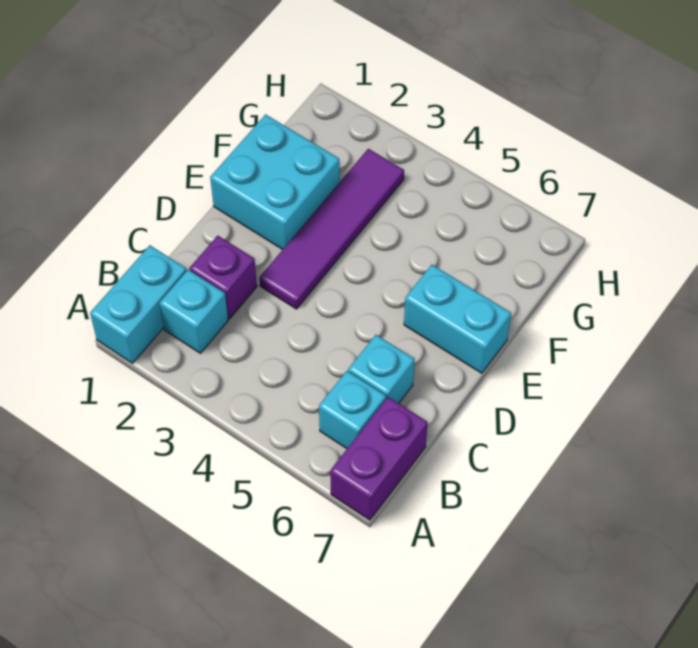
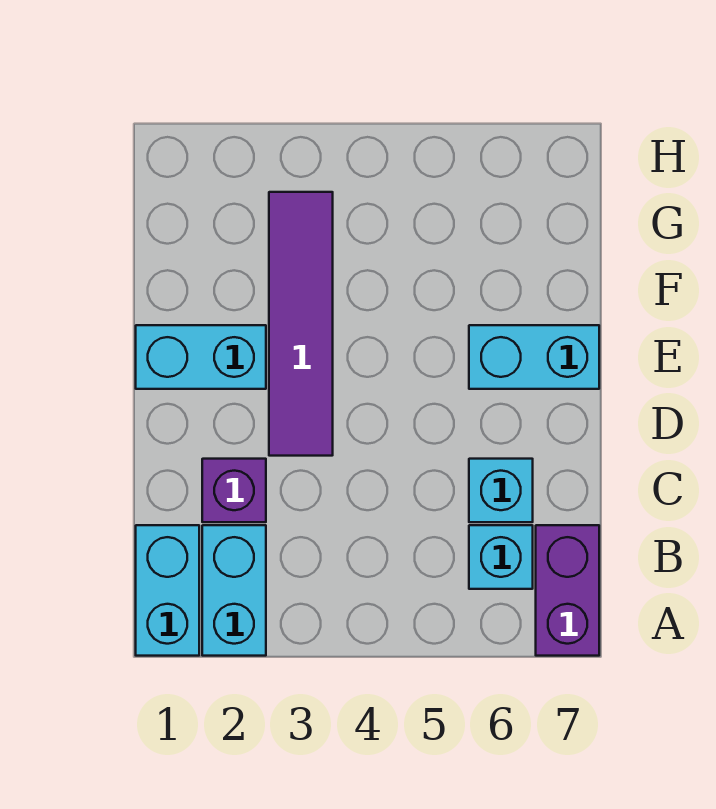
cyan brick B2 level 1 -> cyan brick A2:B2 level 1
cyan brick E1:F2 level 1 -> cyan brick E1:E2 level 1

